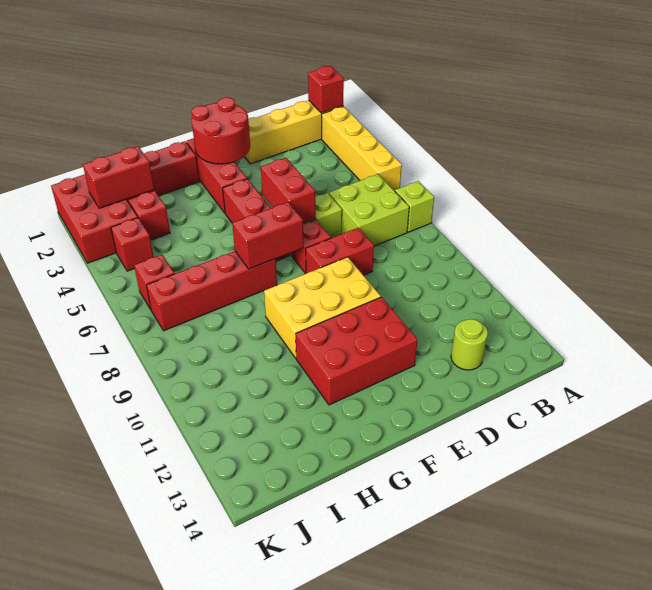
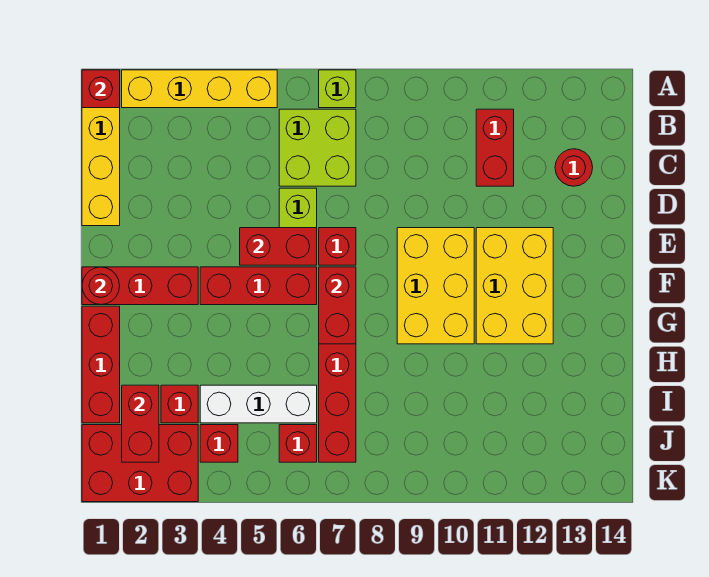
lime round brick C13 level 1 -> red round brick C13 level 1
red brick D8:E8 level 1 -> red brick B11:C11 level 1
red round brick E1:F2 level 2 -> red round brick F1 level 2
red brick E11:G12 level 1 -> yellow brick E11:G12 level 1
none -> white brick I4:I6 level 1

